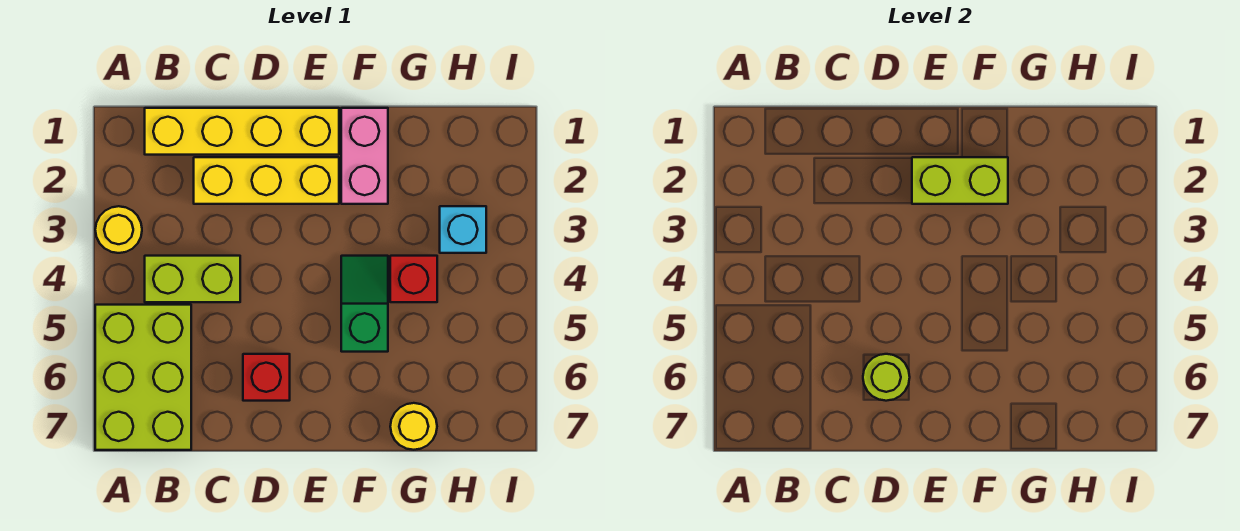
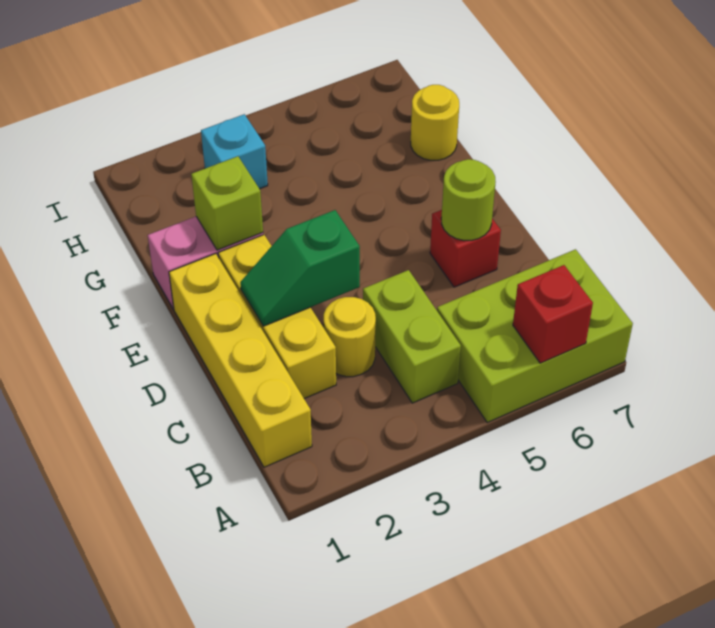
yellow round brick A3 level 1 -> yellow round brick C3 level 1
lime brick E2:F2 level 2 -> lime brick F2 level 2
green slope F4:F5 level 1 top 5 -> green slope D2:D3 level 2 top 3
red brick G4 level 1 -> red brick A6 level 2

